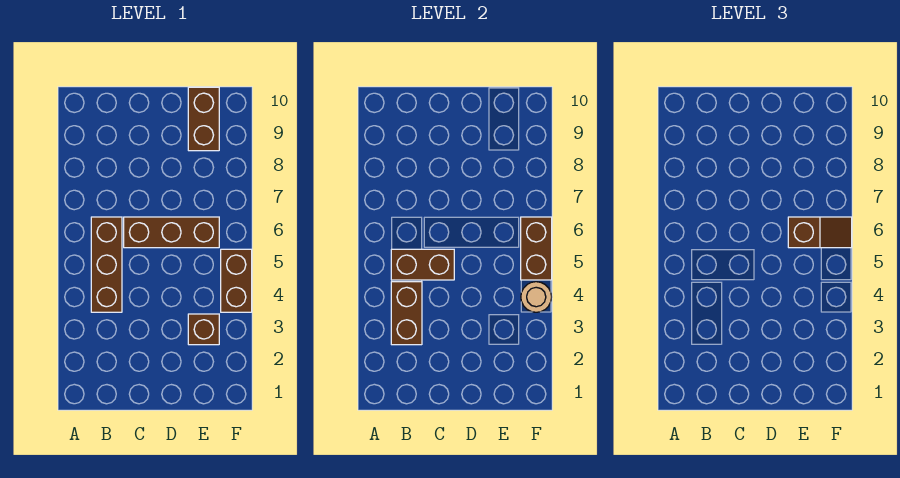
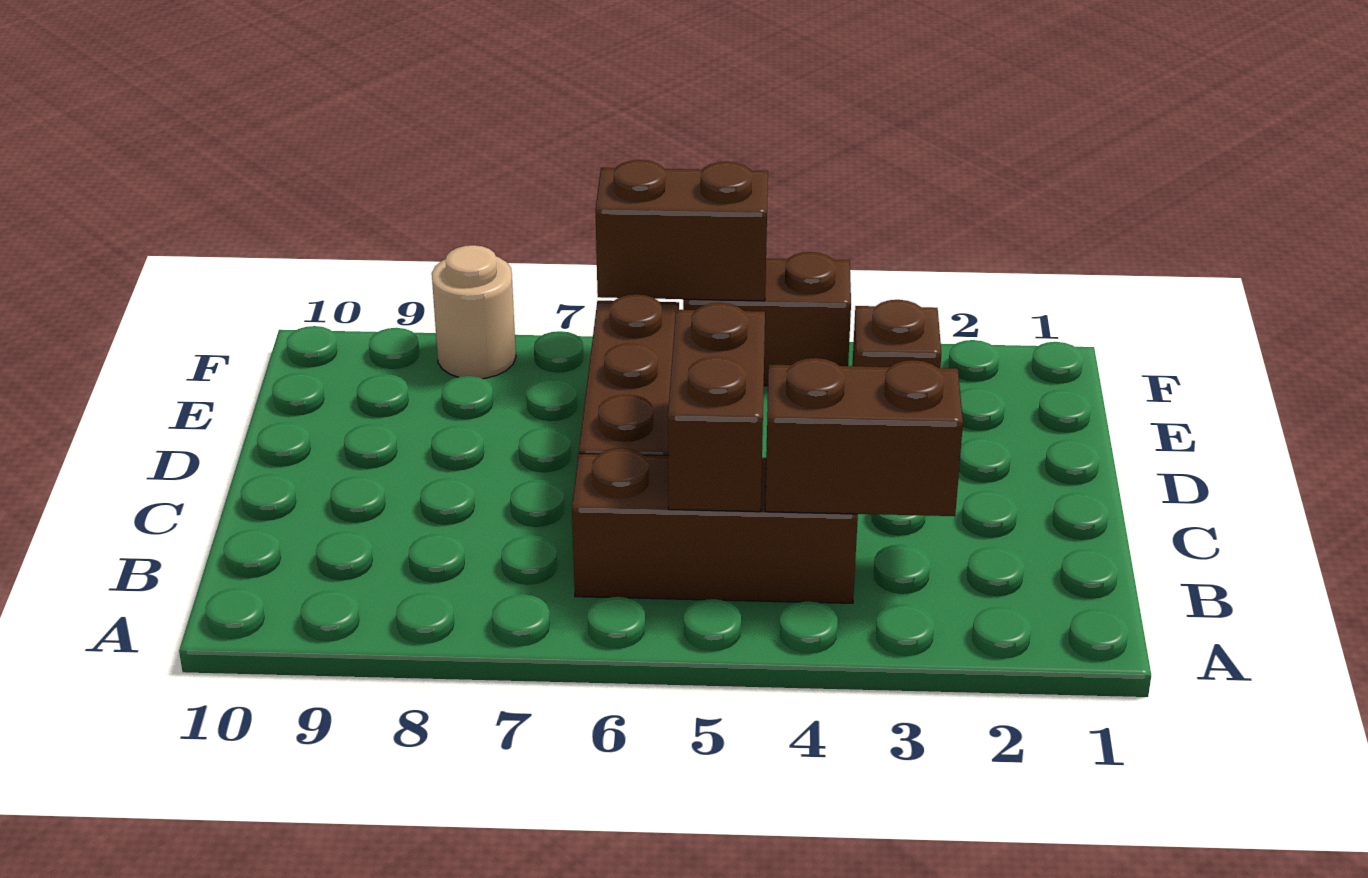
brown slope E6:F6 level 3 top E -> none
brown brick E9:E10 level 1 -> none
tan round brick F4 level 2 -> tan round brick F8 level 1

